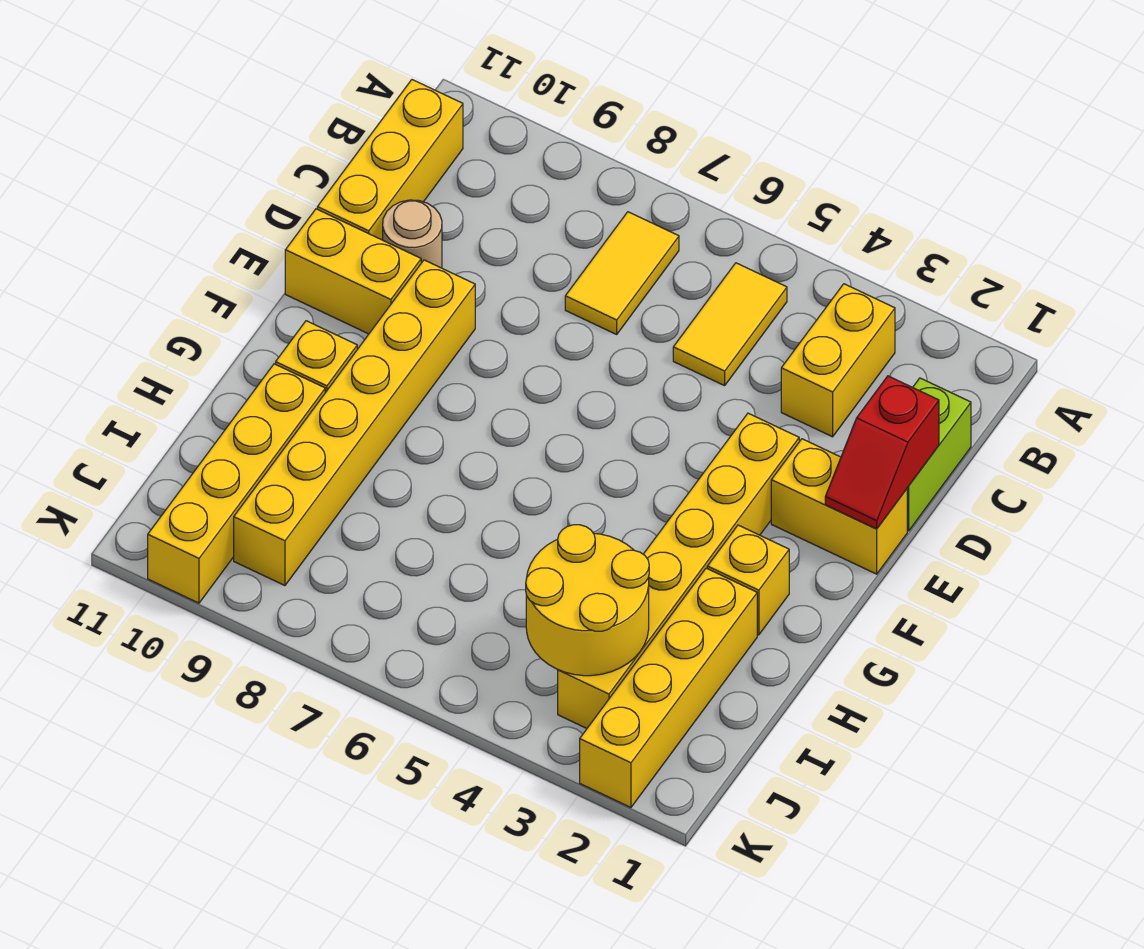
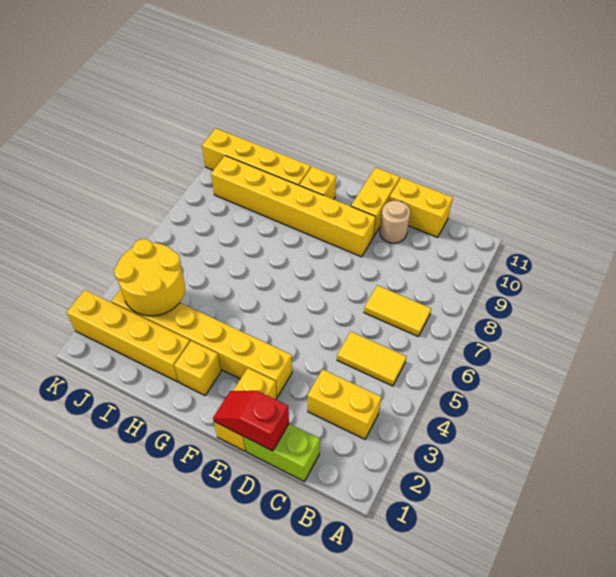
yellow brick B11:D11 level 1 -> yellow brick C11:D11 level 1

